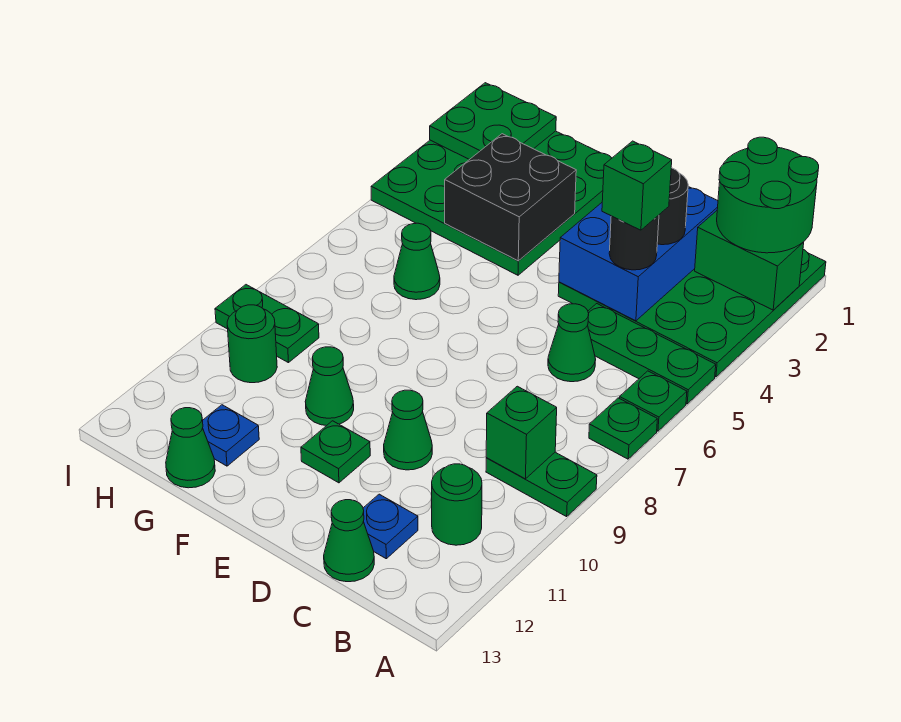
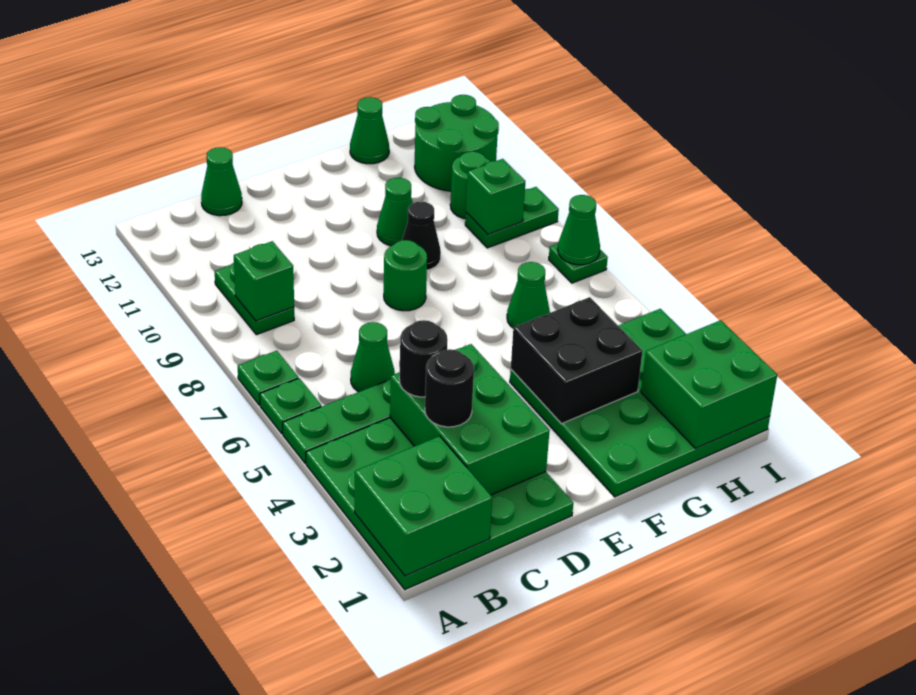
green round brick A1:B2 level 3 -> green round brick H11:I12 level 1
green brick A2:B2 level 2 -> green brick A1:B2 level 2
green plate A9:B9 level 1 -> green plate B9:B10 level 1
green round brick B11 level 1 -> green round brick E8 level 1
blue brick C2:D4 level 2 -> green brick C2:D4 level 2
green brick C4 level 4 -> green brick H9 level 2
blue plate C12 level 1 -> none
green cone D10 level 1 -> green cone I7 level 2
green plate E11 level 1 -> green plate I7 level 1
none -> black cone F9 level 1
blue plate G12 level 1 -> none
green plate H1:I2 level 2 -> green brick H1:I2 level 2

